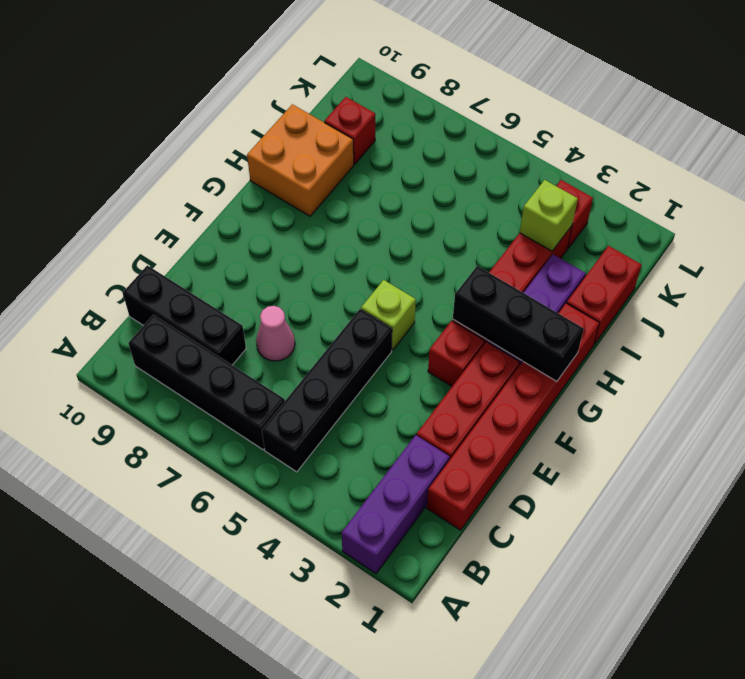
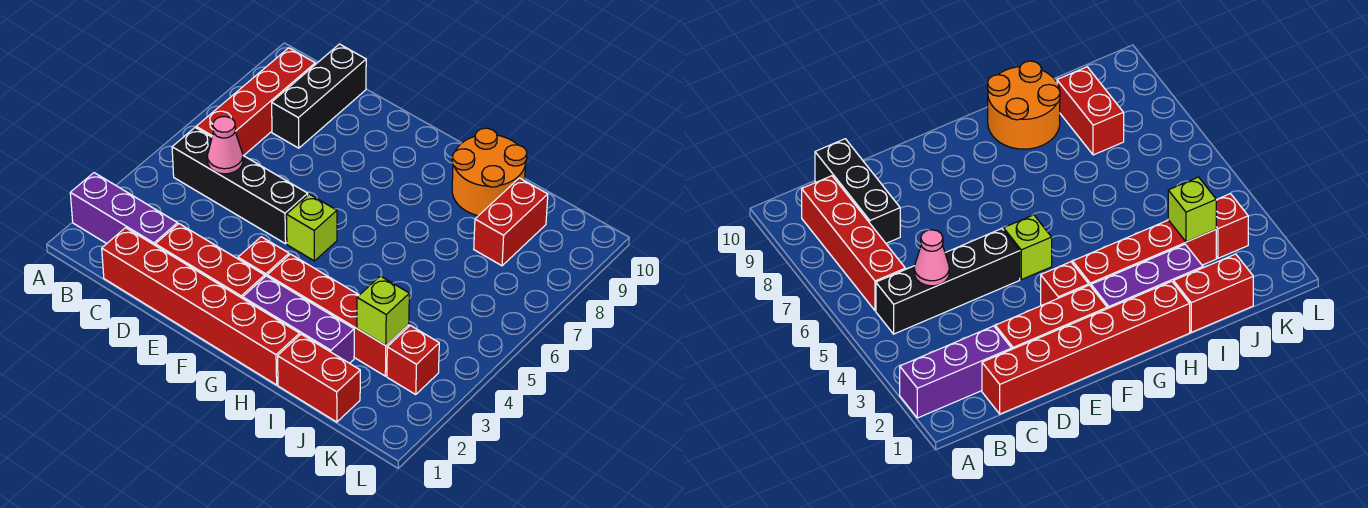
black brick B6:B9 level 1 -> red brick B6:B9 level 1
pink cone D7 level 1 -> pink cone C5 level 2
black brick G1:G3 level 2 -> none
orange brick H9:I10 level 1 -> orange round brick H9:I10 level 1
red brick J9 level 1 -> red brick J8:J9 level 1

